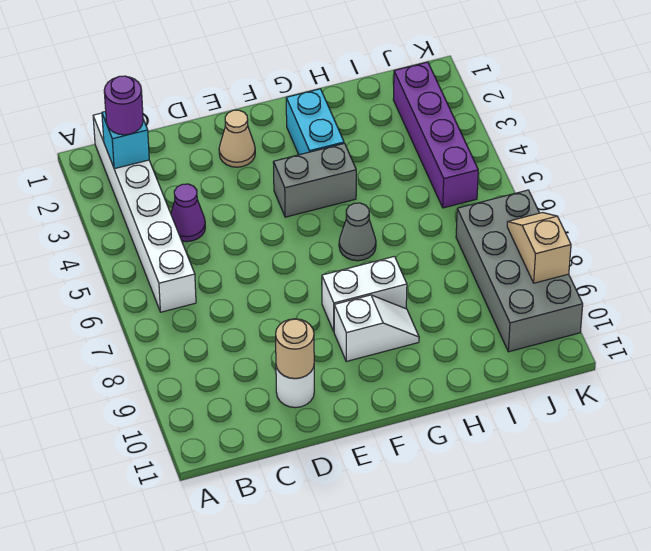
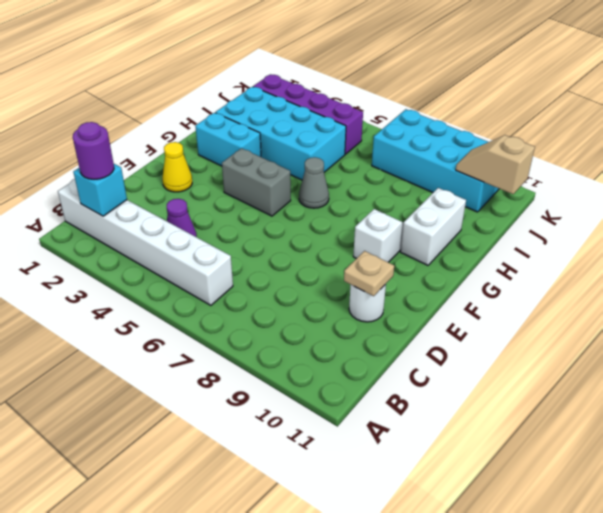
tan round brick D10 level 2 -> tan plate D10 level 2
tan cone E2 level 1 -> yellow cone E2 level 1
grey brick F4:G4 level 1 -> grey brick F4:F5 level 1
white brick F8:G8 level 1 -> white brick G10:H10 level 1
none -> cyan brick H2:I5 level 1
grey brick J7:K10 level 1 -> cyan brick J7:K10 level 1
tan slope K8:K9 level 2 top 9 -> tan slope J10:J11 level 2 top 11

